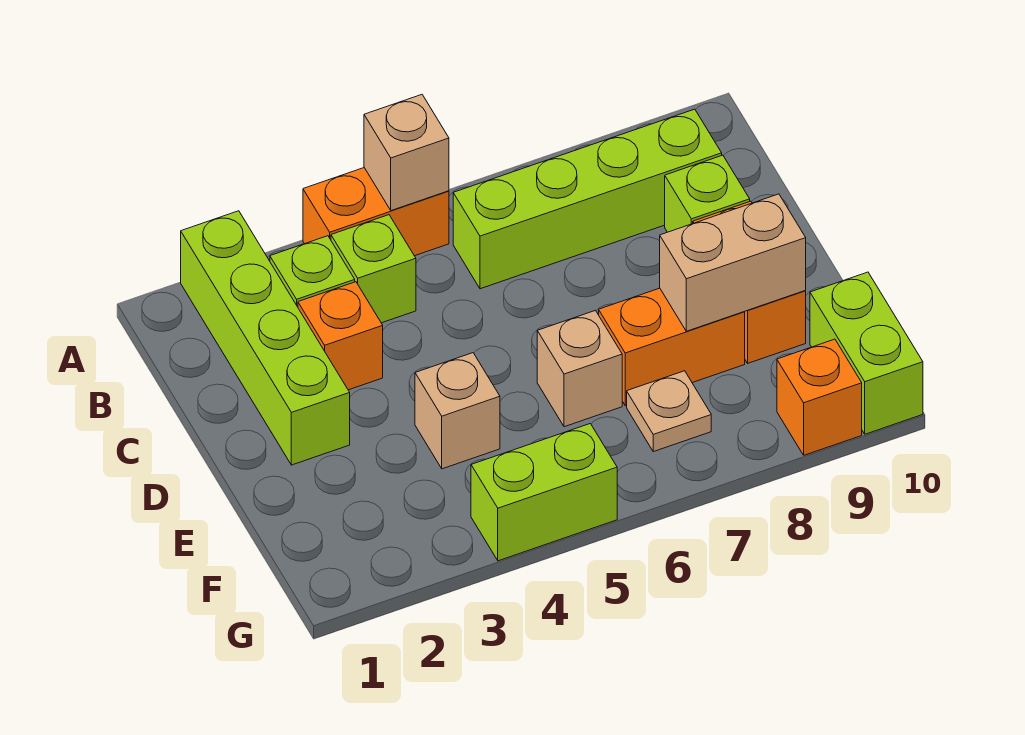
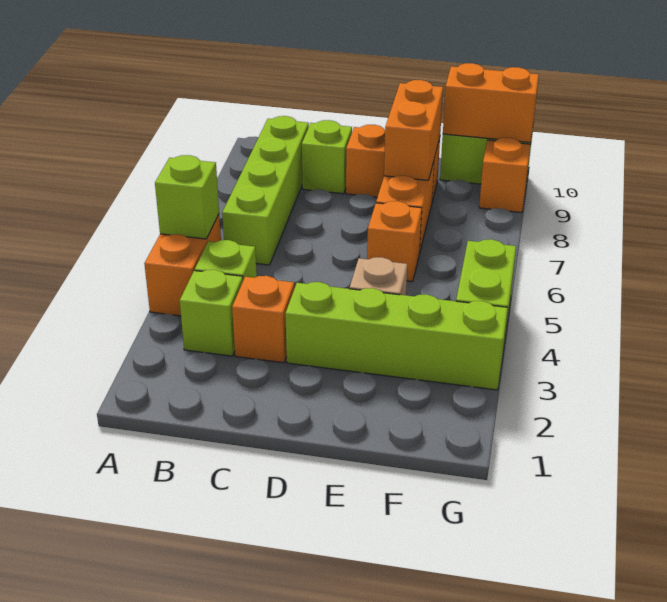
lime brick A2:D2 level 1 -> lime brick D3:G3 level 1
tan brick A5 level 2 -> lime brick A5 level 2
tan brick E6 level 1 -> orange brick E6 level 1
tan brick E8:E9 level 2 -> orange brick E8:E9 level 2
tan plate F7 level 1 -> none
none -> orange brick F10:G10 level 2

